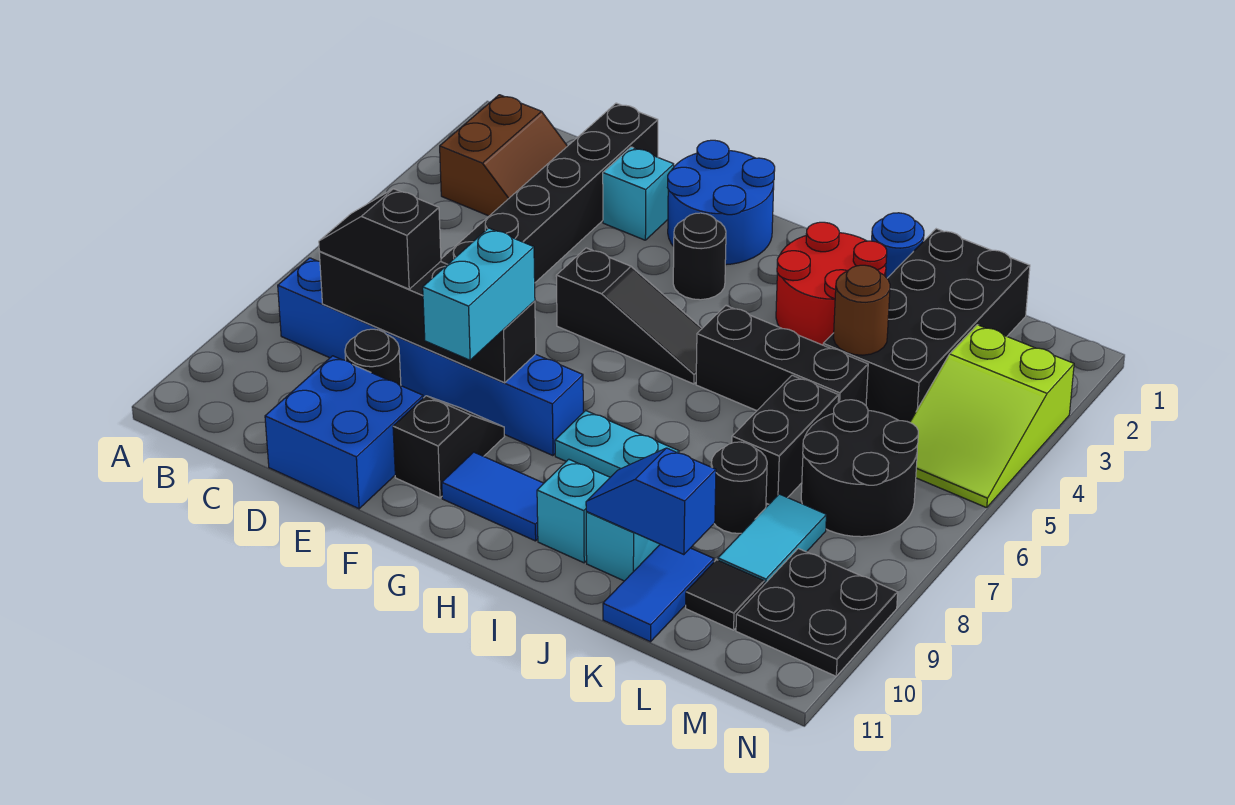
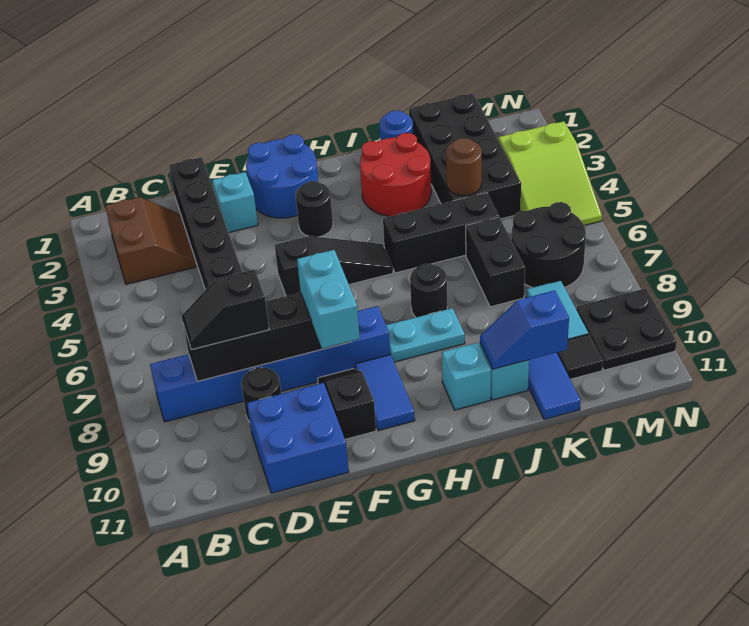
blue tile G10:H10 level 1 -> blue tile G9:G10 level 1
black round brick K8 level 1 -> black round brick I7 level 1

